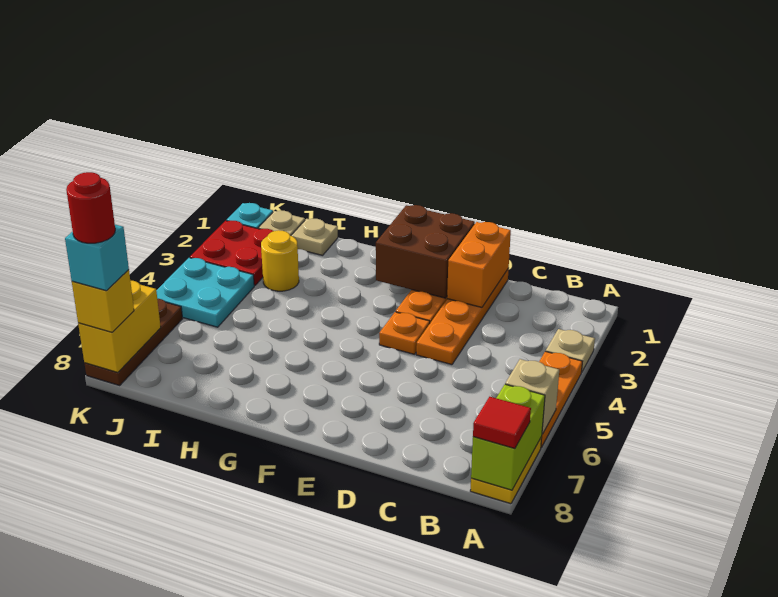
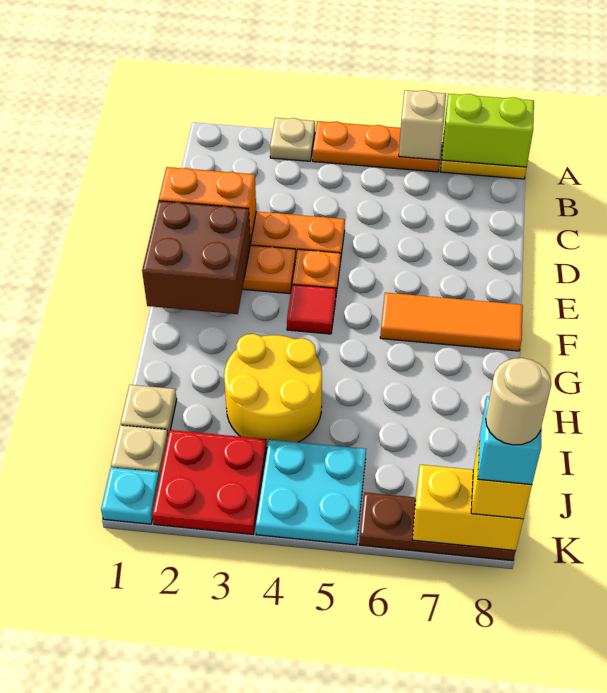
red tile A8 level 3 -> red tile F4 level 1
none -> orange tile F6:F8 level 1
yellow round brick I3 level 1 -> yellow round brick H3:I4 level 1
red round brick K8 level 5 -> tan round brick K8 level 5

